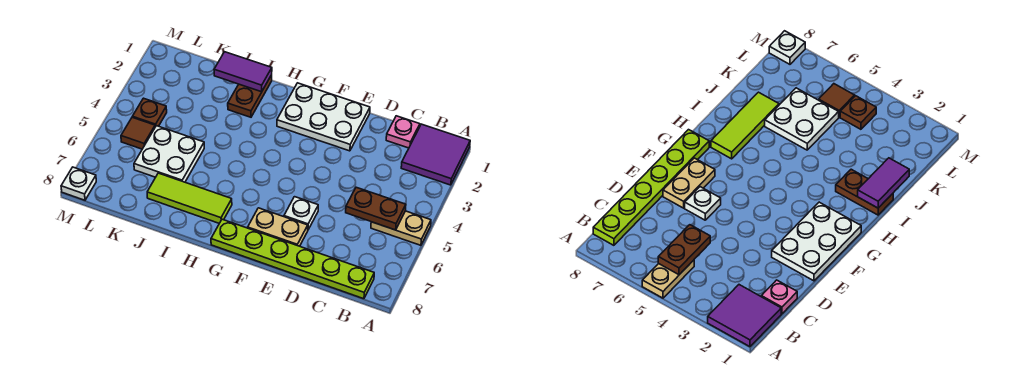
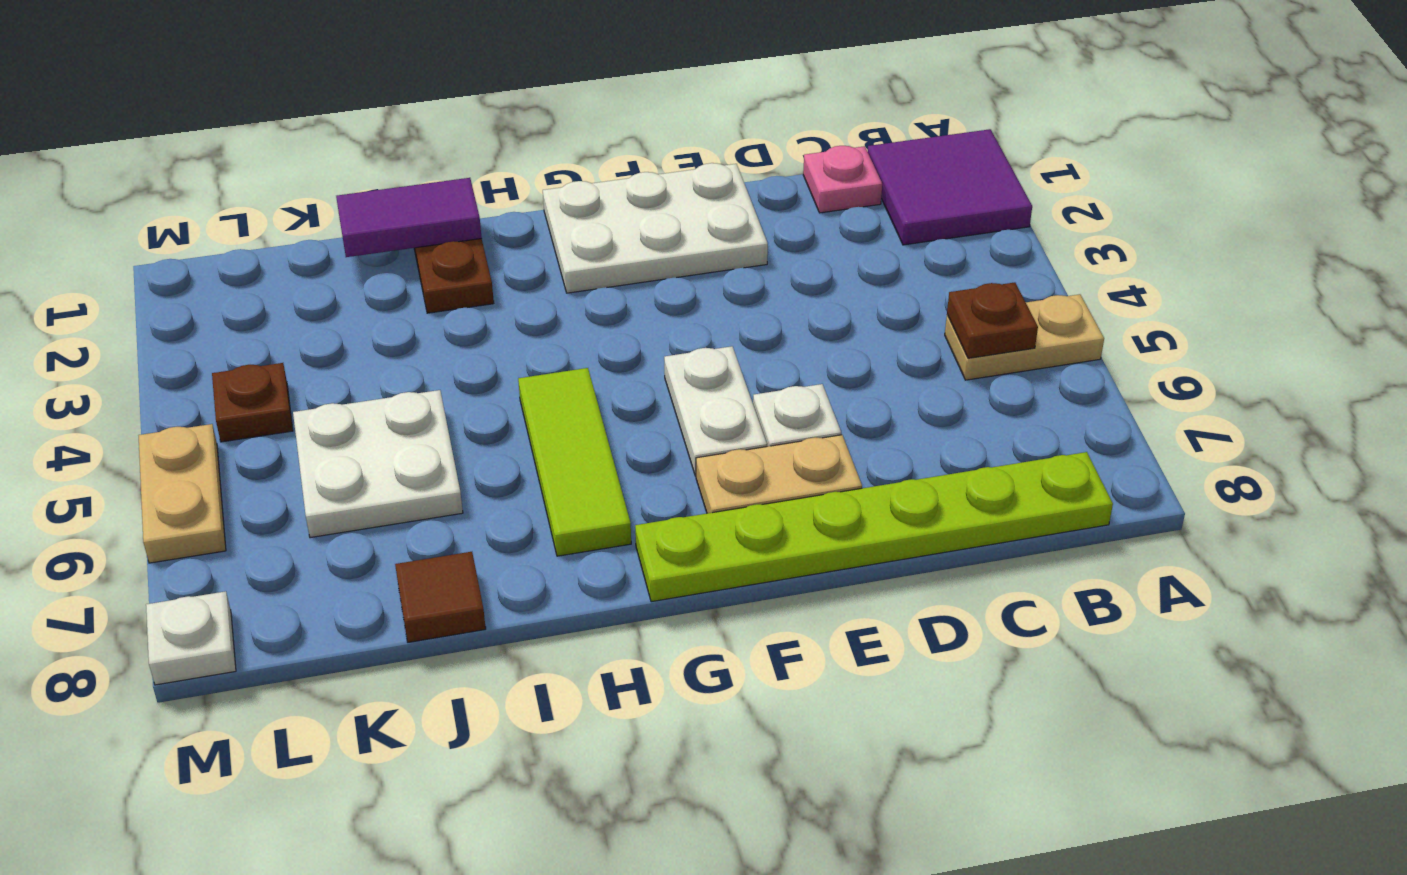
brown plate B5:C5 level 2 -> brown plate B5 level 2
none -> white plate F5:F6 level 1
lime tile H7:J7 level 1 -> lime tile H5:H7 level 1
brown tile L5 level 1 -> brown tile J8 level 1
none -> tan plate M5:M6 level 1

